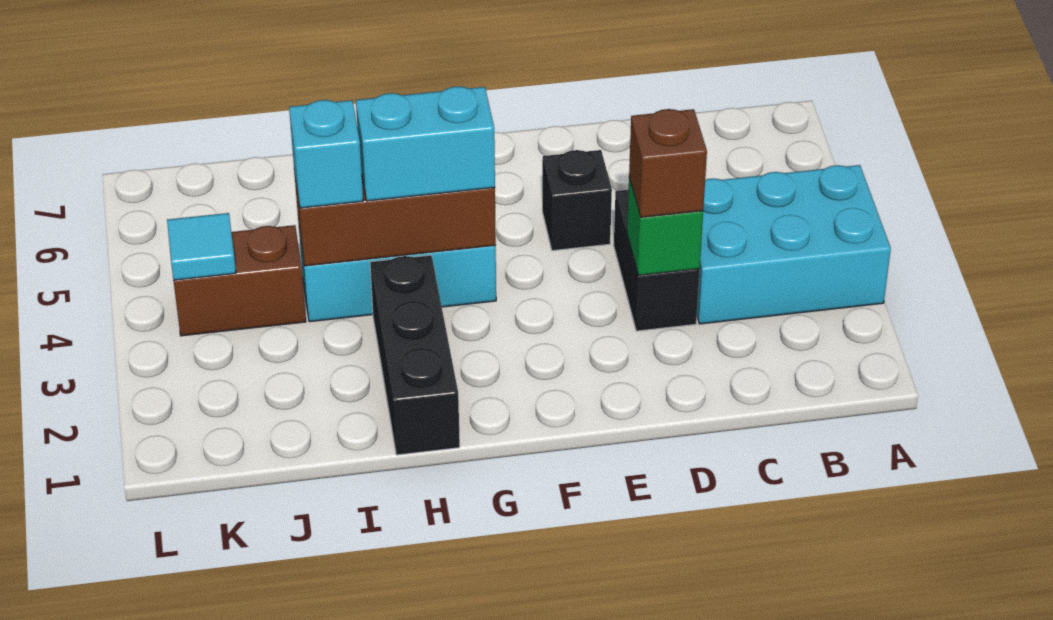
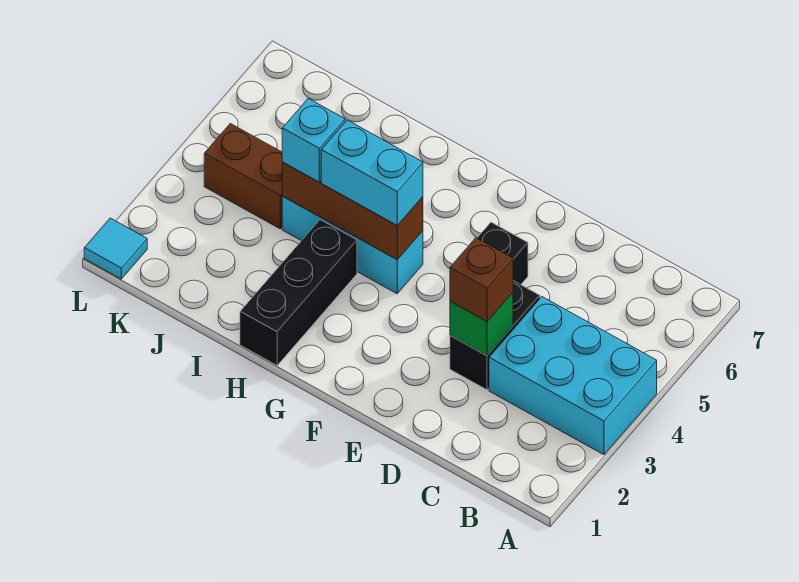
cyan tile K4 level 2 -> cyan tile L1 level 1

